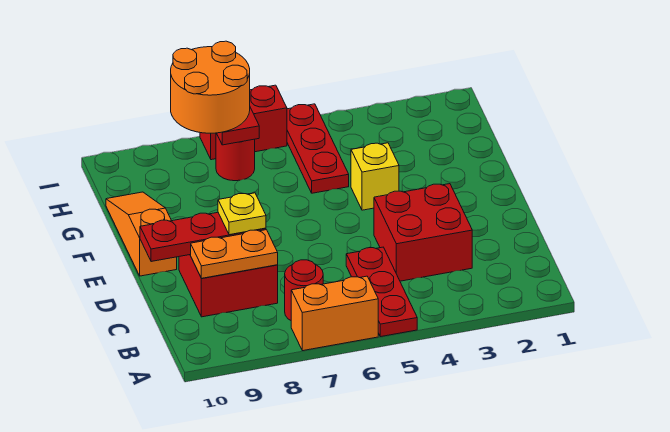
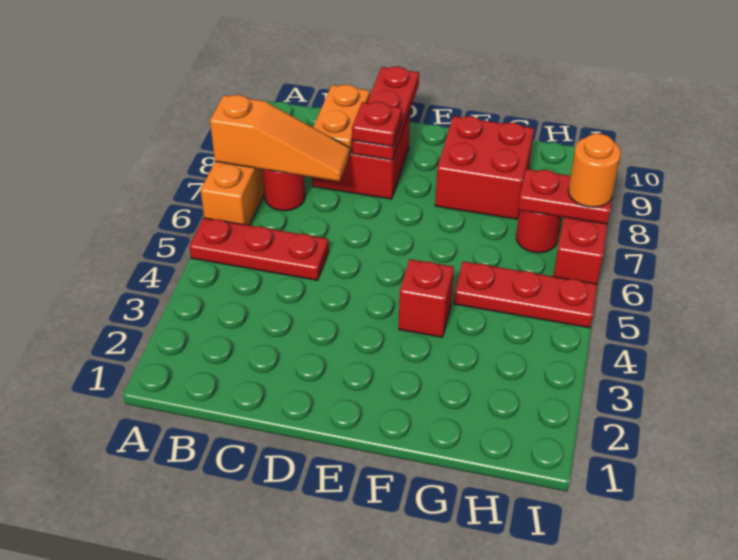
red brick C3:D4 level 1 -> red brick F8:G9 level 1
yellow plate D8 level 3 -> red plate D8 level 3
orange slope E10:G10 level 1 top E -> orange slope A7:C7 level 2 top A
yellow brick F4 level 1 -> red brick F4 level 1
orange round brick H7:I8 level 3 -> orange round brick I7 level 3

